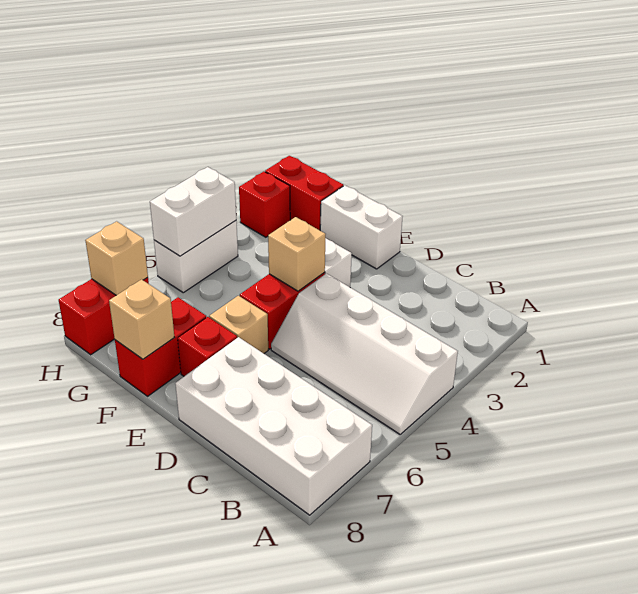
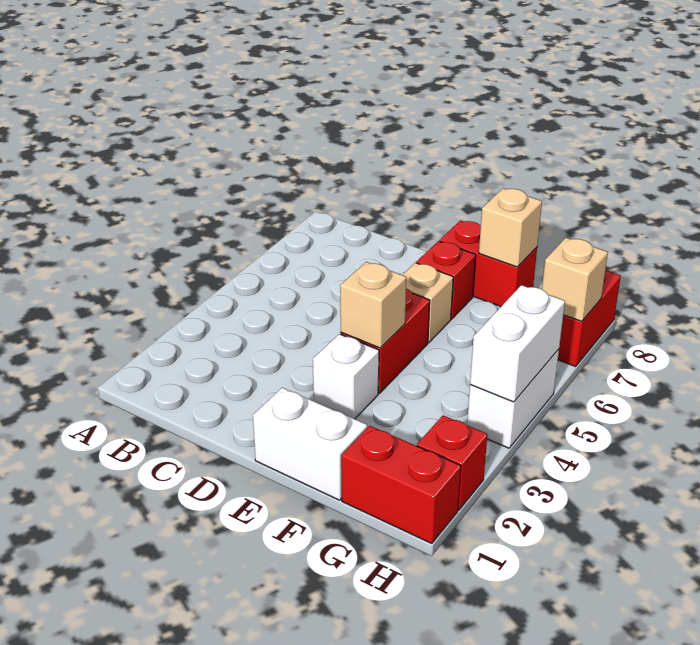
white slope A4:D5 level 1 top 4 -> none
white brick A7:D8 level 1 -> none
red brick F7:F8 level 1 -> red brick E8:F8 level 1

